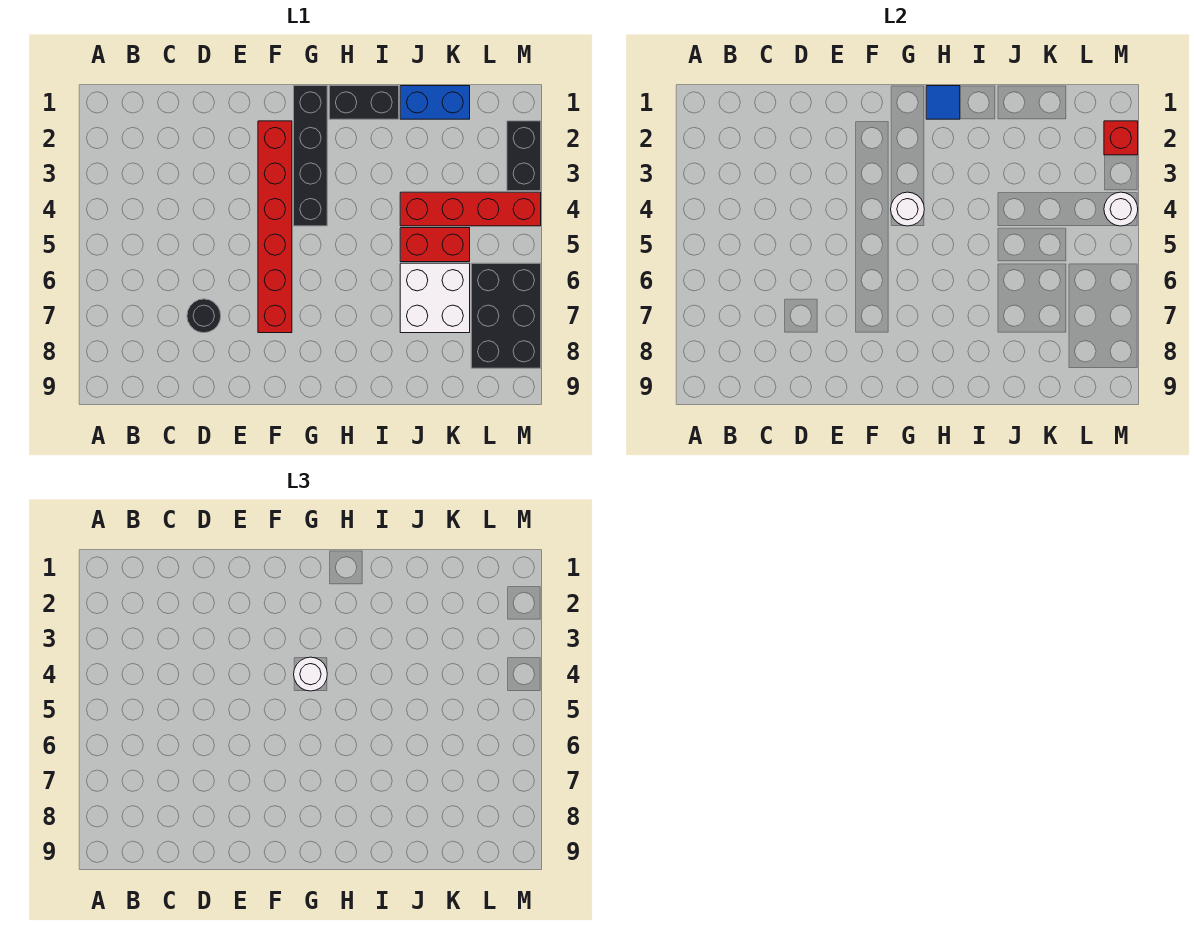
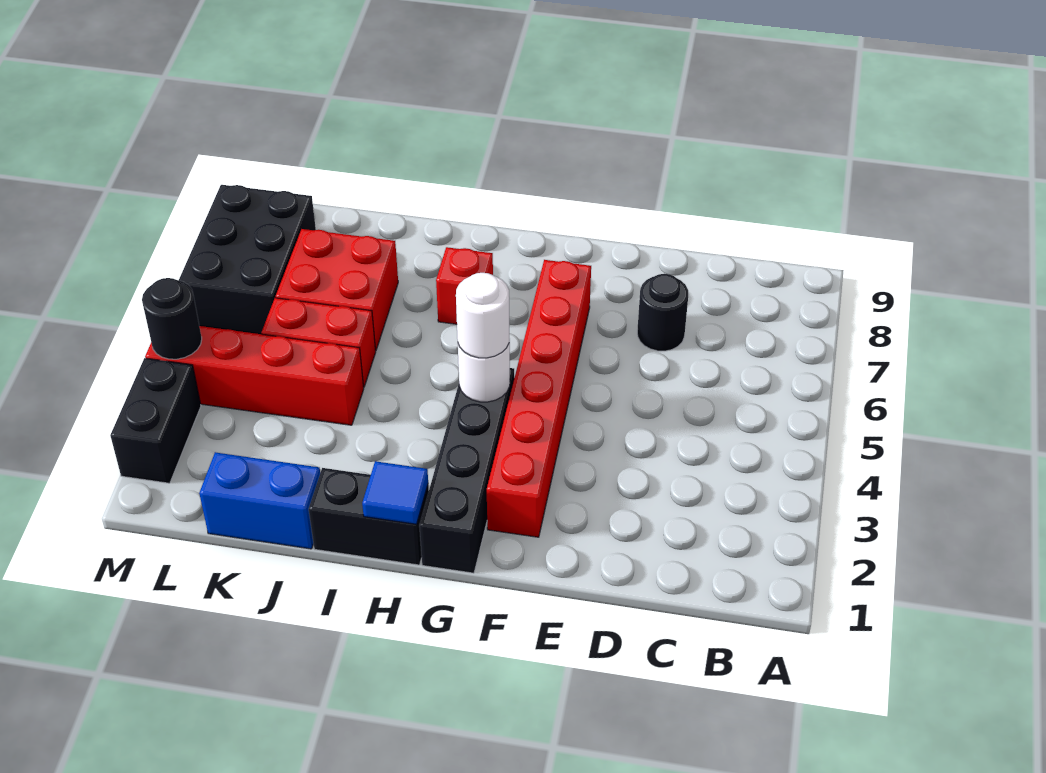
white brick J6:K7 level 1 -> red brick J6:K7 level 1
red brick M2 level 2 -> red brick H7 level 1
white round brick M4 level 2 -> black round brick M4 level 2

